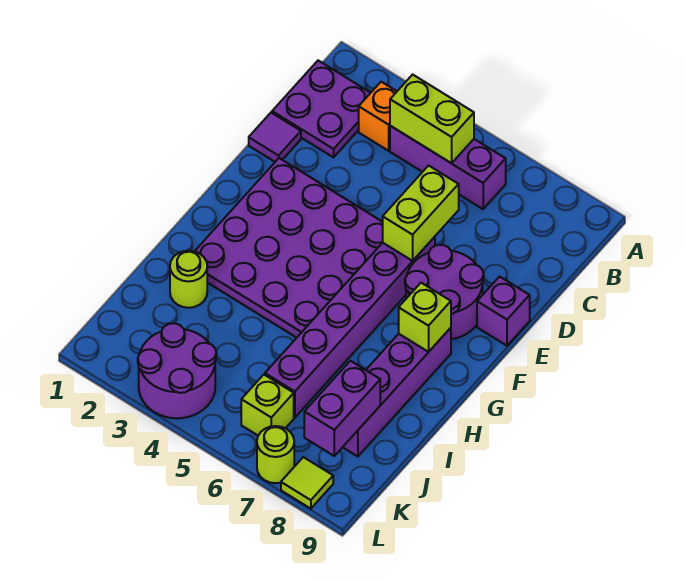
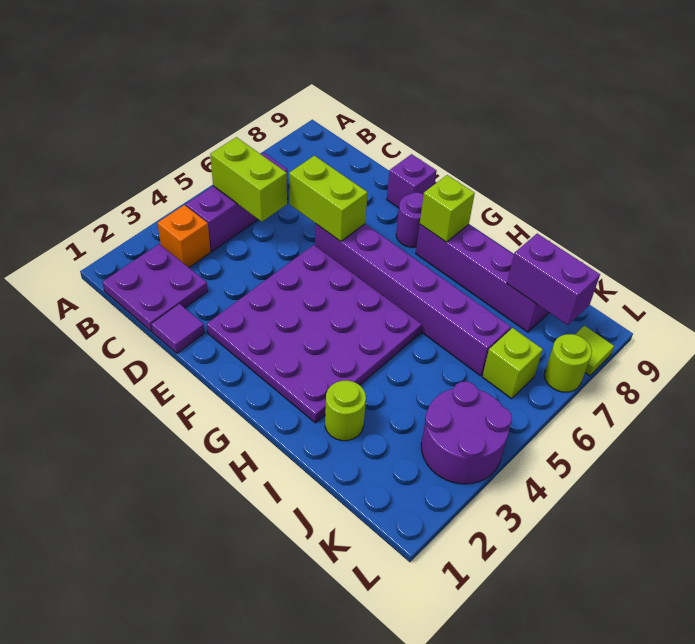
lime brick B4:B5 level 2 -> lime brick B5:C5 level 2
purple round brick E7:F8 level 1 -> purple round brick F8 level 1

